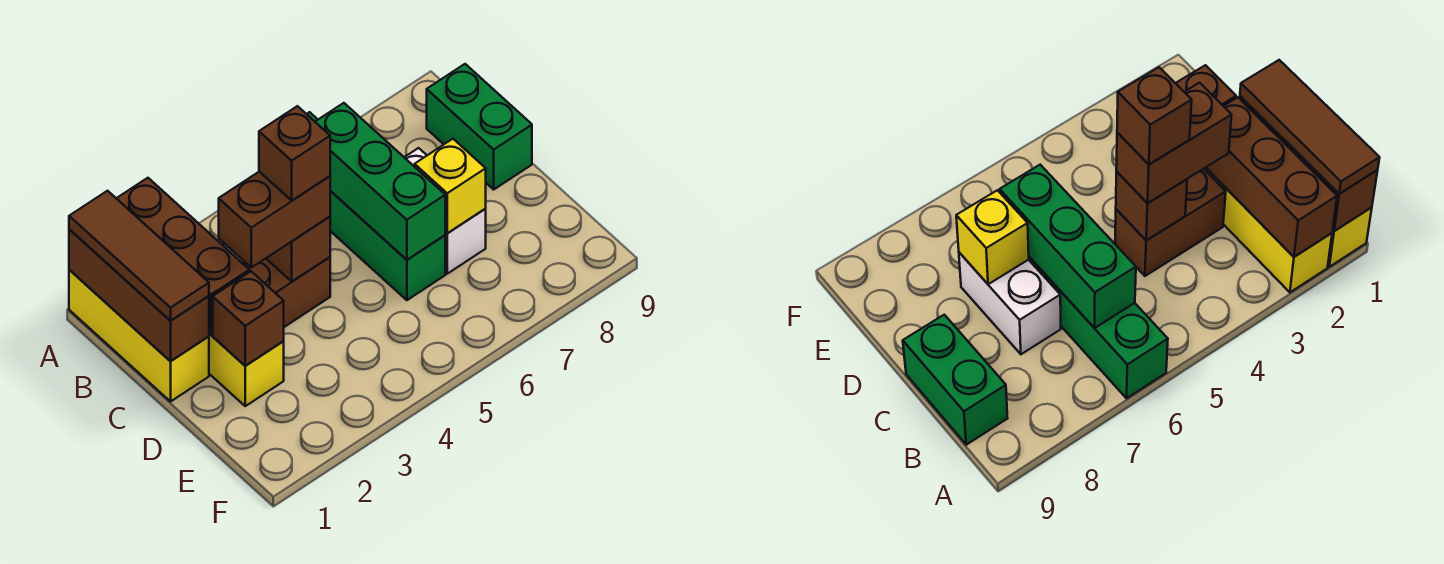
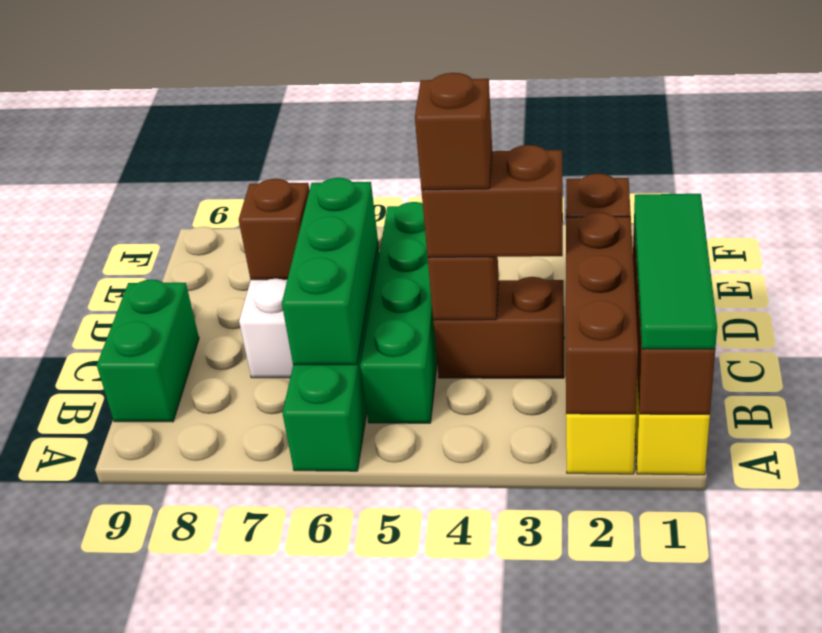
brown tile A1:C1 level 3 -> green tile A1:C1 level 3
none -> green brick B5:E5 level 1
yellow brick D7 level 2 -> brown brick D7 level 2

